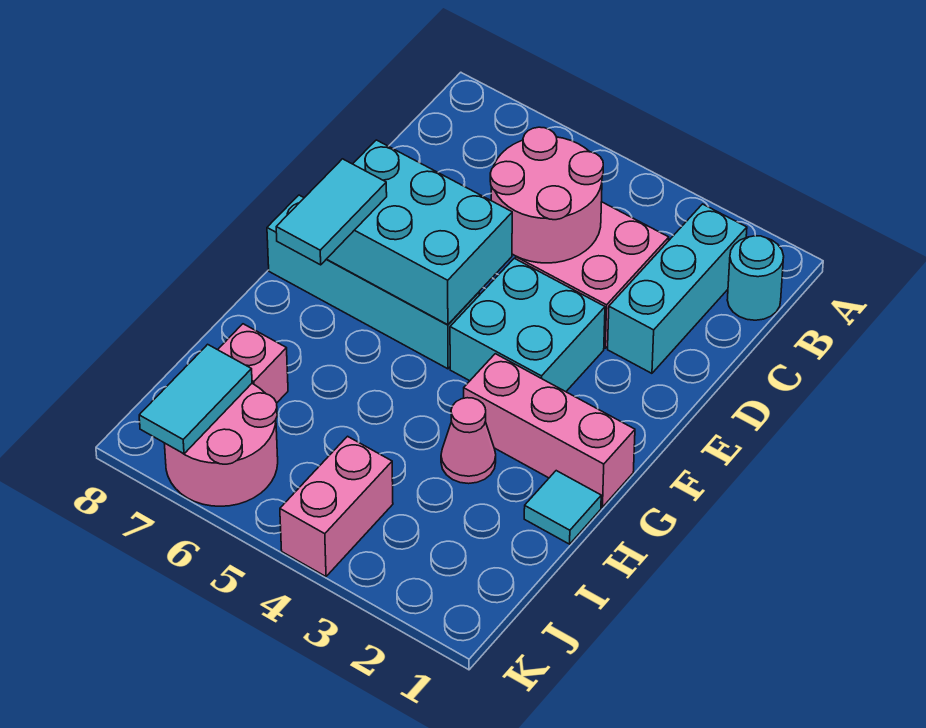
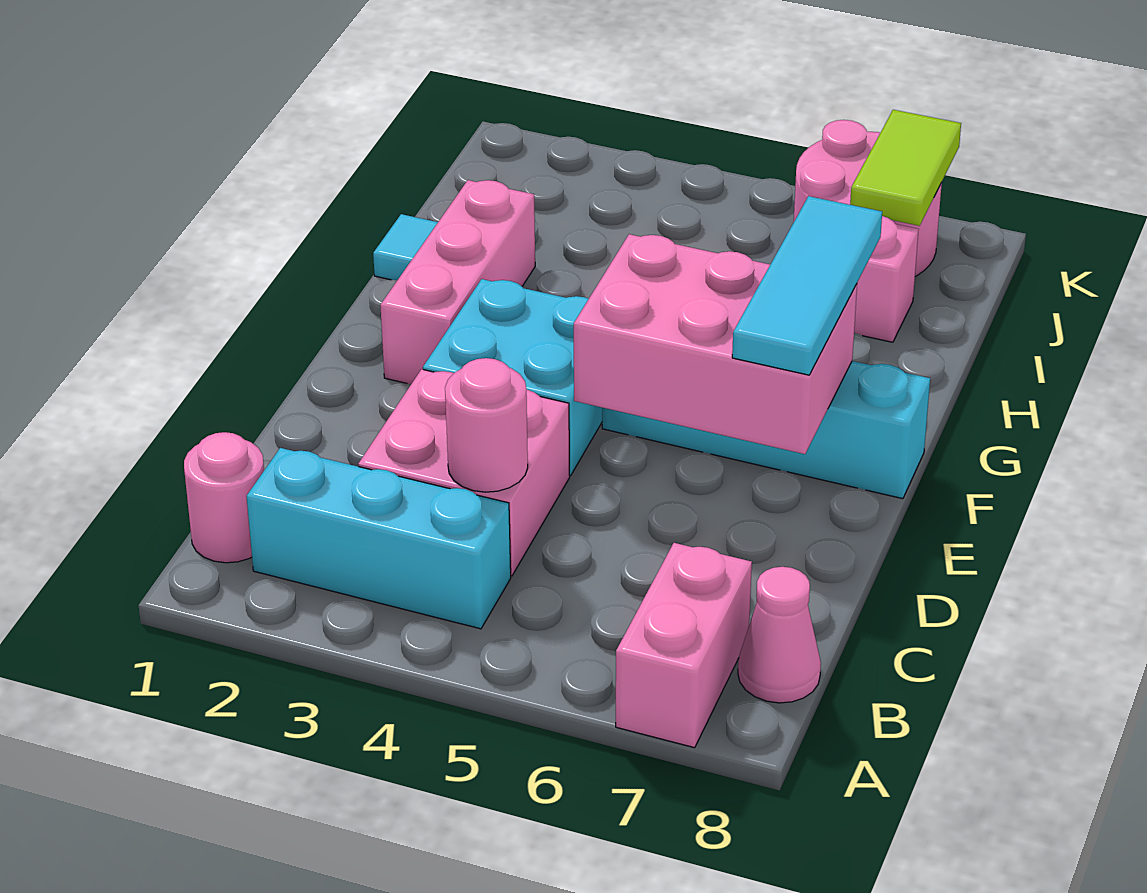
cyan round brick B1 level 1 -> pink round brick B1 level 1
cyan brick B2:D2 level 1 -> cyan brick B2:B4 level 1
pink round brick C4:D5 level 2 -> pink round brick C4 level 2
cyan brick E5:F7 level 2 -> pink brick E5:F7 level 2
cyan tile F7:G7 level 3 -> cyan tile E7:G7 level 3
pink brick G1:G3 level 1 -> pink brick F2:H2 level 1
pink cone H3 level 1 -> pink cone B8 level 1
pink brick J4:K4 level 1 -> pink brick A7:B7 level 1
cyan tile J7:K7 level 2 -> lime tile J7:K7 level 2

